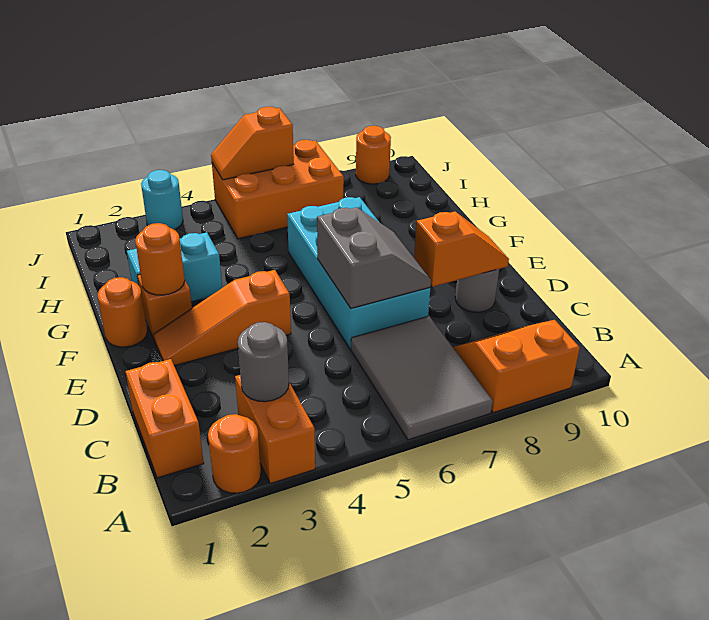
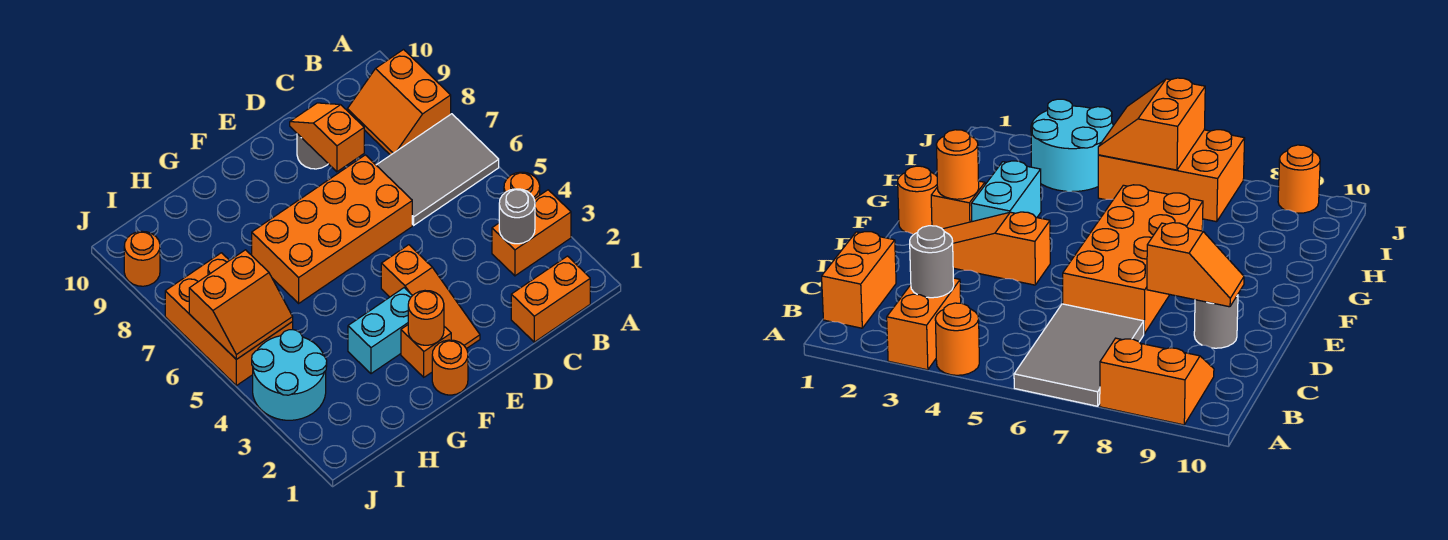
orange round brick A2 level 1 -> orange round brick A4 level 1
cyan brick D6:G7 level 1 -> orange brick D6:G7 level 1
grey slope D6:E7 level 2 top 6 -> none
cyan brick G2:G3 level 1 -> cyan brick F3:G3 level 1
cyan round brick J3 level 1 -> cyan round brick I3:J4 level 1
orange slope J5:J6 level 2 top 6 -> orange slope I5:J6 level 2 top 6

